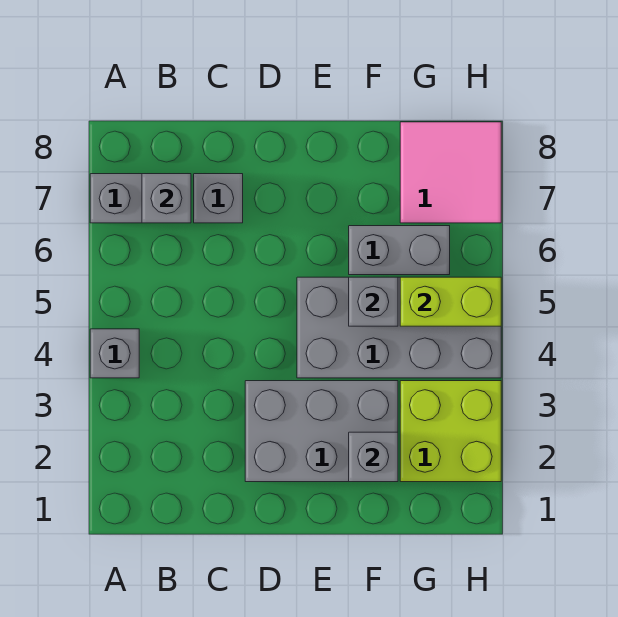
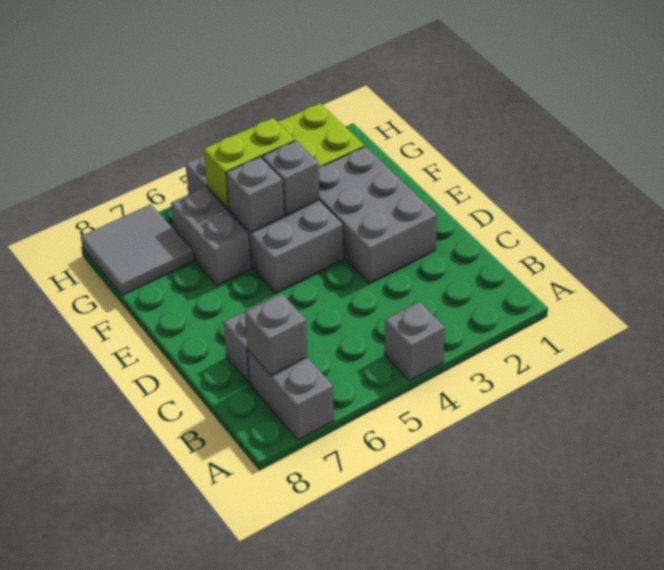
grey brick F2 level 2 -> grey brick F4 level 2
lime brick G5:H5 level 2 -> lime brick G4:G5 level 2
pink tile G7:H8 level 1 -> grey tile G7:H8 level 1

